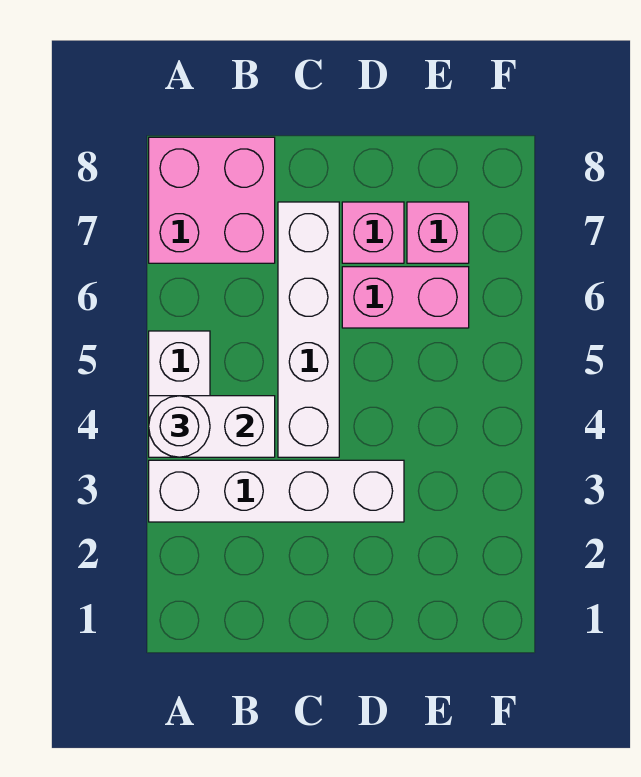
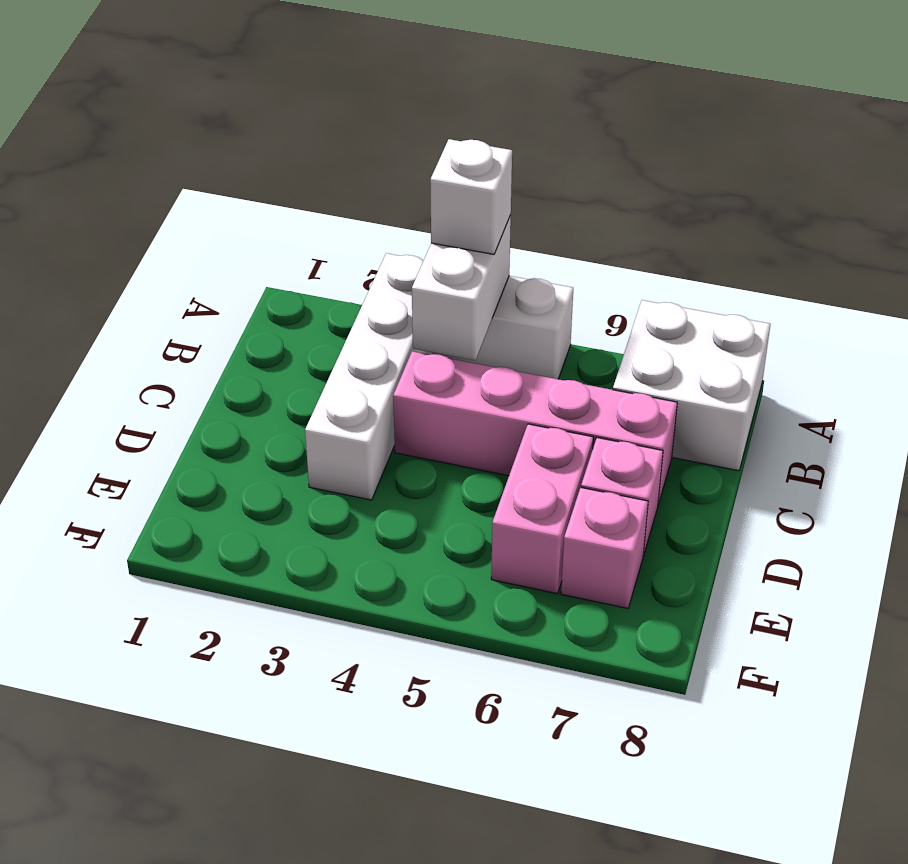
white round brick A4 level 3 -> white brick A4 level 3
pink brick A7:B8 level 1 -> white brick A7:B8 level 1
white brick C4:C7 level 1 -> pink brick C4:C7 level 1

